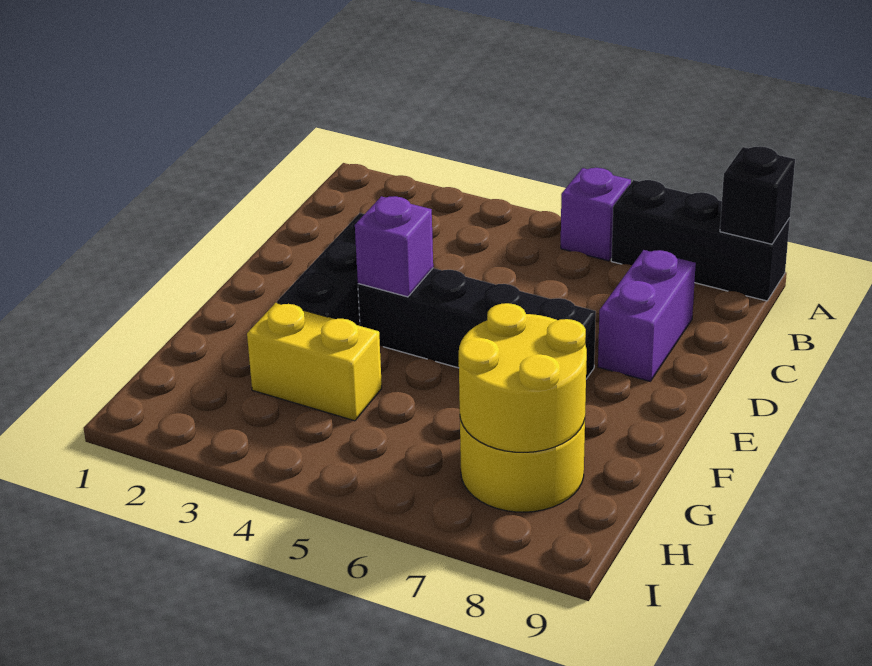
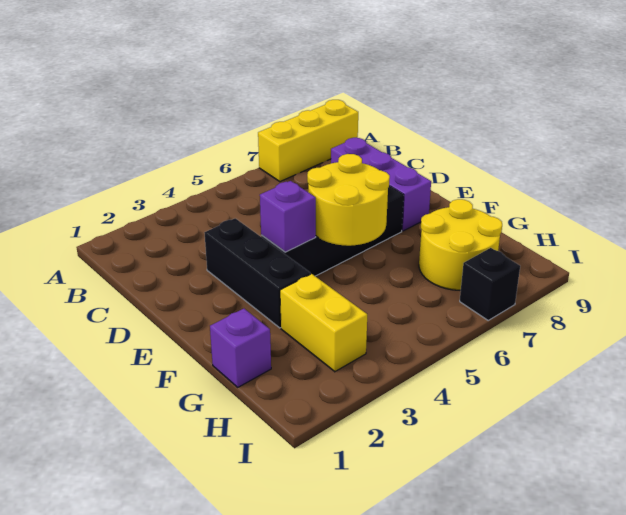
purple brick A6 level 1 -> purple brick G1 level 1
black brick A7:A9 level 1 -> yellow brick A7:A9 level 1
black brick A9 level 2 -> black brick I7 level 1
purple brick C8:D8 level 1 -> purple brick C8:E8 level 1
yellow brick G3:G4 level 1 -> yellow brick G3:H3 level 1
yellow round brick G7:H8 level 2 -> yellow round brick E5:F6 level 2

